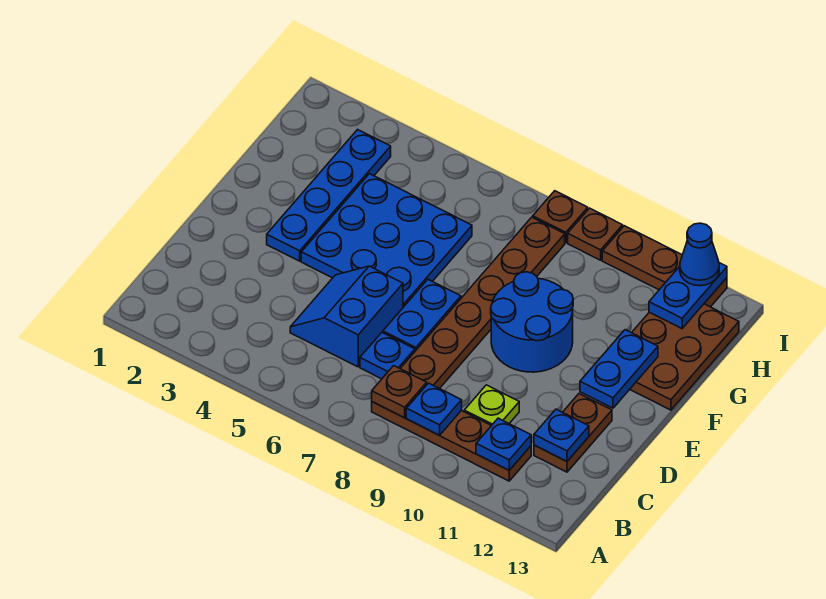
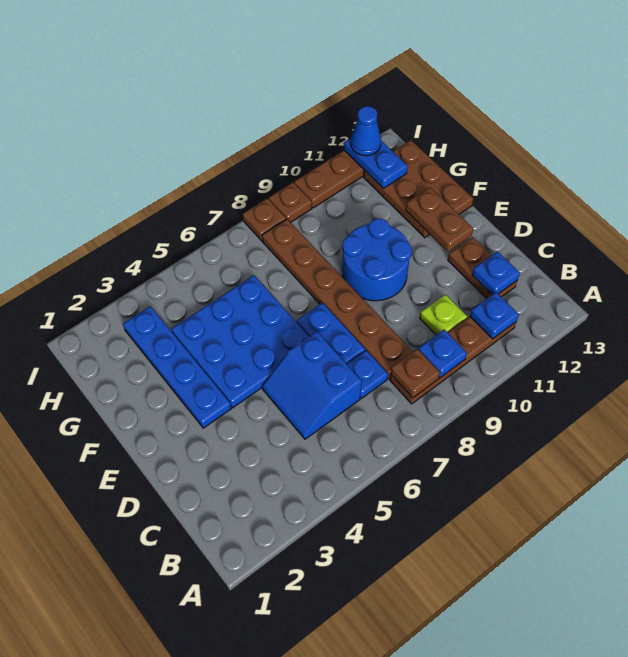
blue plate E12:F12 level 2 -> brown plate E12:F12 level 2

